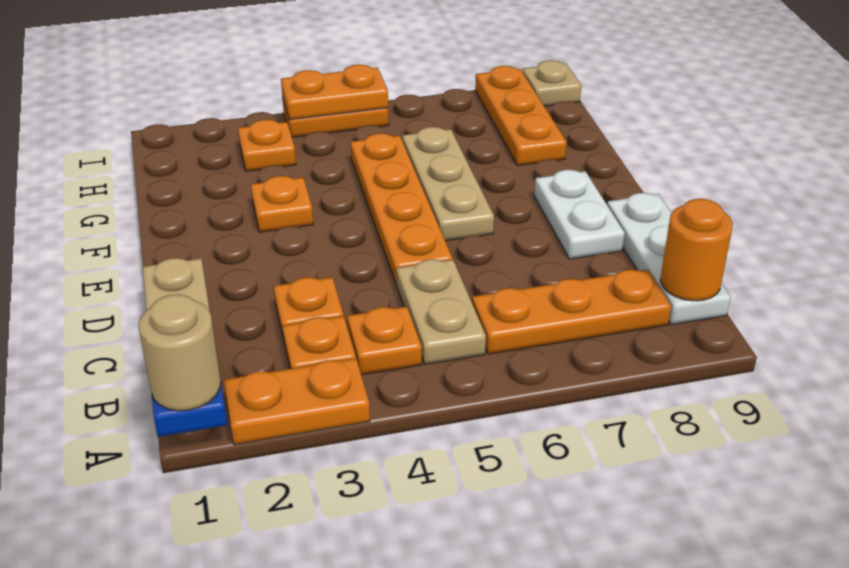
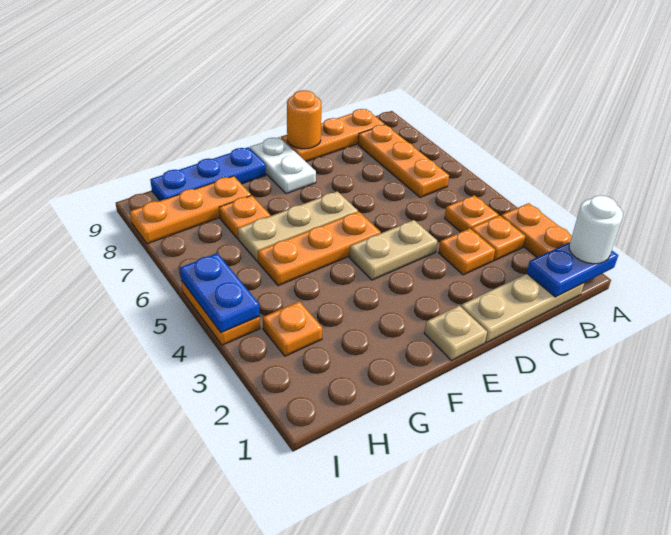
tan round brick A1 level 3 -> white round brick A1 level 3
tan plate B5:C5 level 1 -> tan plate D4:E4 level 1
white plate B9:D9 level 1 -> orange plate B9:D9 level 1
orange round brick B9 level 2 -> orange round brick D9 level 2
orange plate D5:G5 level 1 -> orange plate E5:G5 level 1
white plate D8:E8 level 1 -> white plate E8:E9 level 1
orange plate F3 level 1 -> orange plate G7 level 1
none -> blue plate F9:H9 level 1
orange plate I4:I5 level 2 -> blue plate I4:I5 level 2
tan plate I9 level 1 -> tan plate E1 level 1

